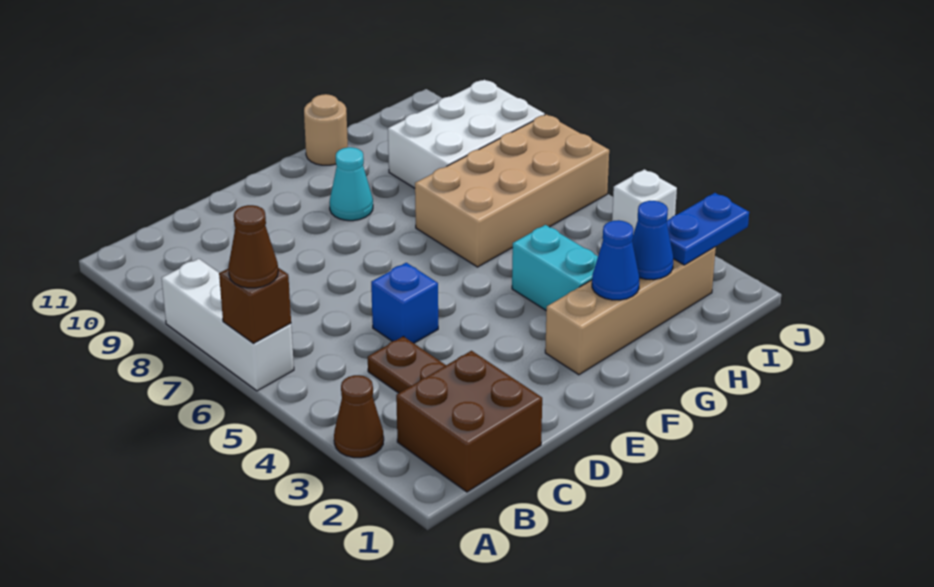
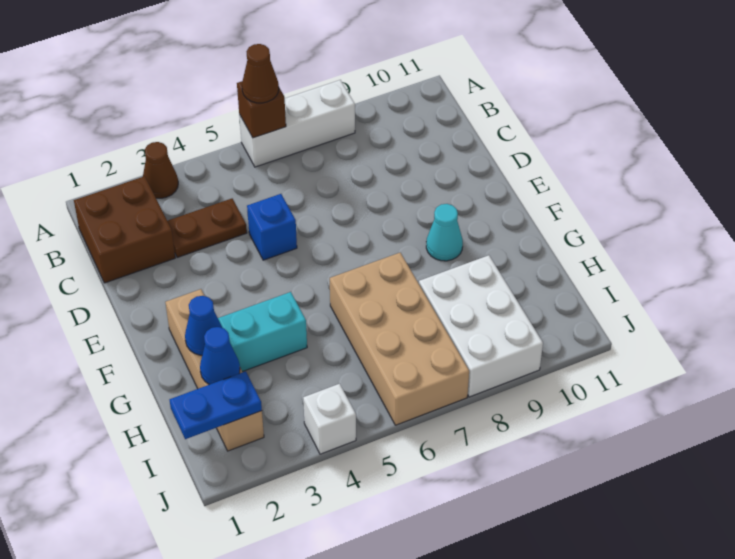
tan round brick G11 level 1 -> none
blue plate I2:J2 level 2 -> blue plate I1:I2 level 2

